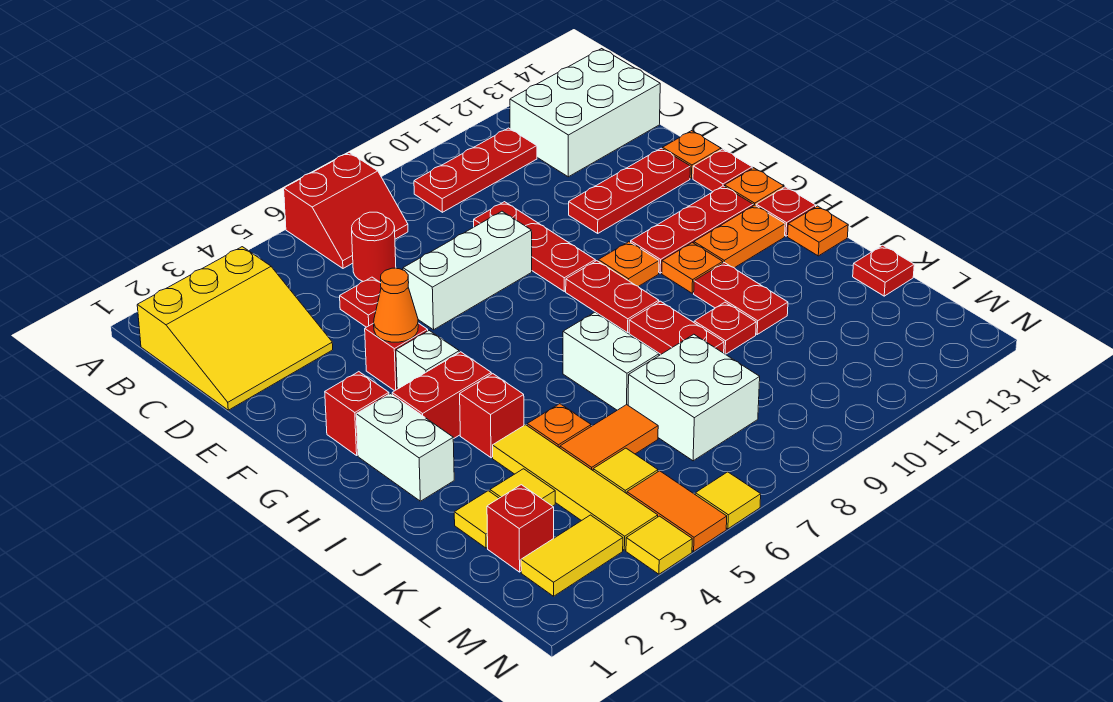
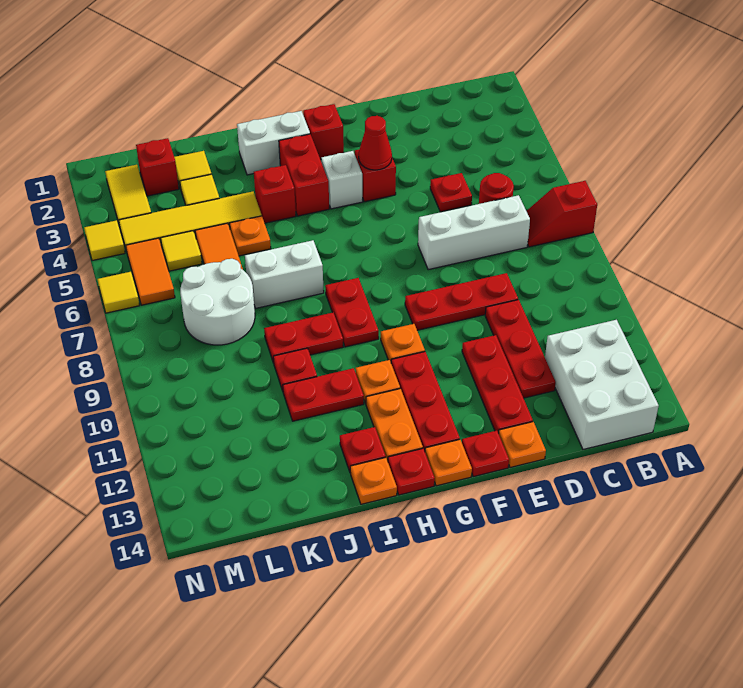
red slope A6:B7 level 1 top A -> red slope A7:B7 level 1 top A
yellow slope B1:D3 level 1 top B -> none
red plate B9:B11 level 1 -> red plate D10:D12 level 1
white brick E6:E8 level 1 -> white brick C7:E7 level 1
orange cone F4 level 2 -> red cone F4 level 2
red plate G9:H9 level 1 -> red plate H8:H9 level 1
white brick K7:L8 level 1 -> white round brick K7:L8 level 1
red plate K14 level 1 -> red plate I13 level 1
orange tile M5:N5 level 1 -> orange tile M5:M6 level 1

